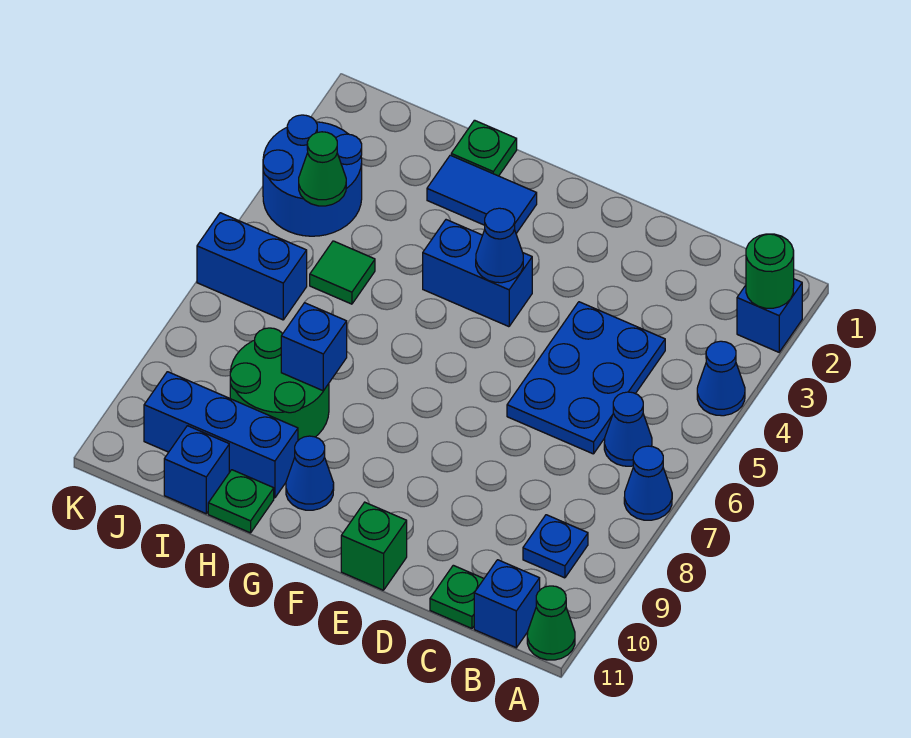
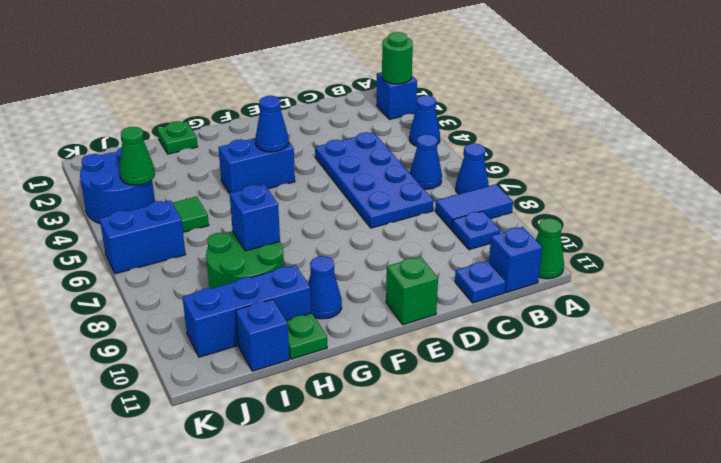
blue plate C4:D6 level 1 -> blue plate C4:D7 level 1
green plate C11 level 1 -> blue plate C11 level 1
blue tile G2:H2 level 1 -> blue tile A8:B8 level 1

